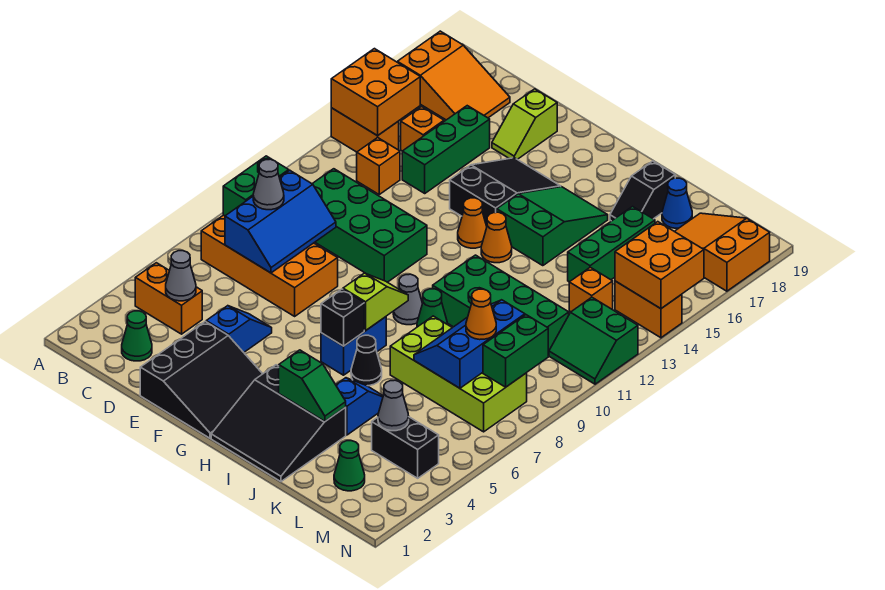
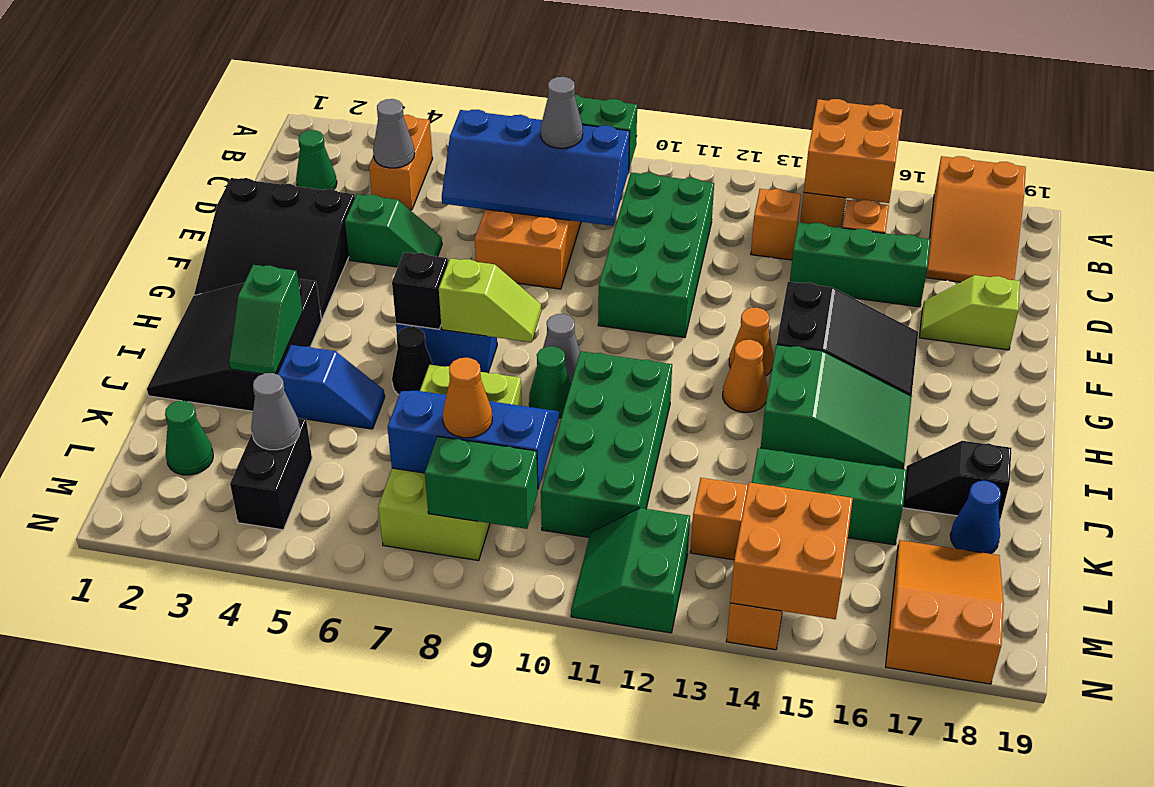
blue slope C7:D9 level 2 top C -> blue slope C6:D9 level 2 top C
blue slope E4:E5 level 1 top 4 -> green slope E4:E5 level 1 top 4

